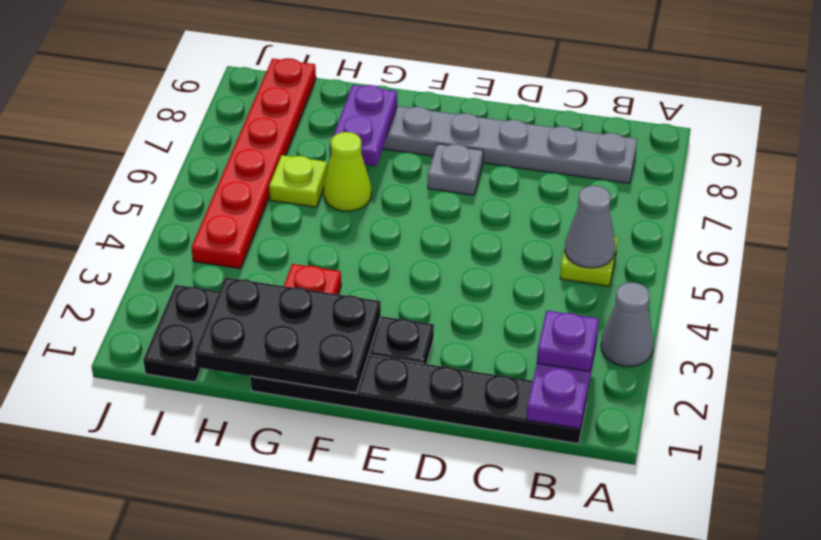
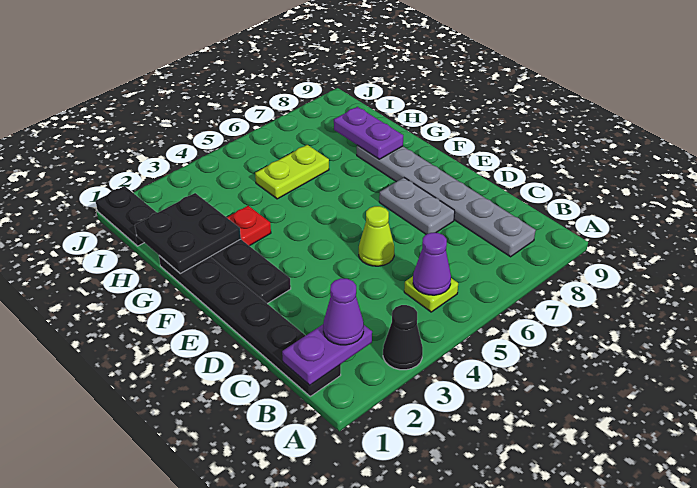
grey cone A3 level 1 -> black cone A3 level 1
purple plate B2 level 3 -> purple cone B2 level 3
grey cone B5 level 2 -> purple cone B5 level 2
grey plate E7 level 1 -> grey plate D7:E7 level 1
black plate F1:H2 level 2 -> black plate G1:H2 level 2
lime cone G6 level 1 -> lime cone D5 level 1
purple plate G7:G8 level 2 -> purple plate G8:H8 level 2
lime plate H6 level 1 -> lime plate H5:H6 level 1
black plate I1:I2 level 1 -> black plate I1:J1 level 1
red plate I4:I9 level 1 -> none

